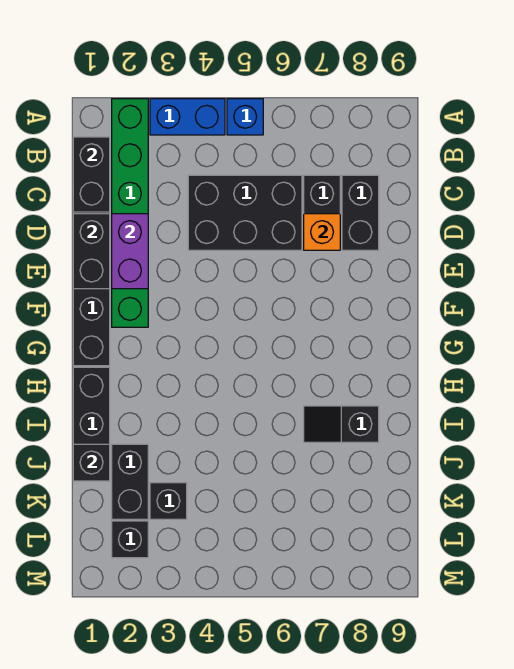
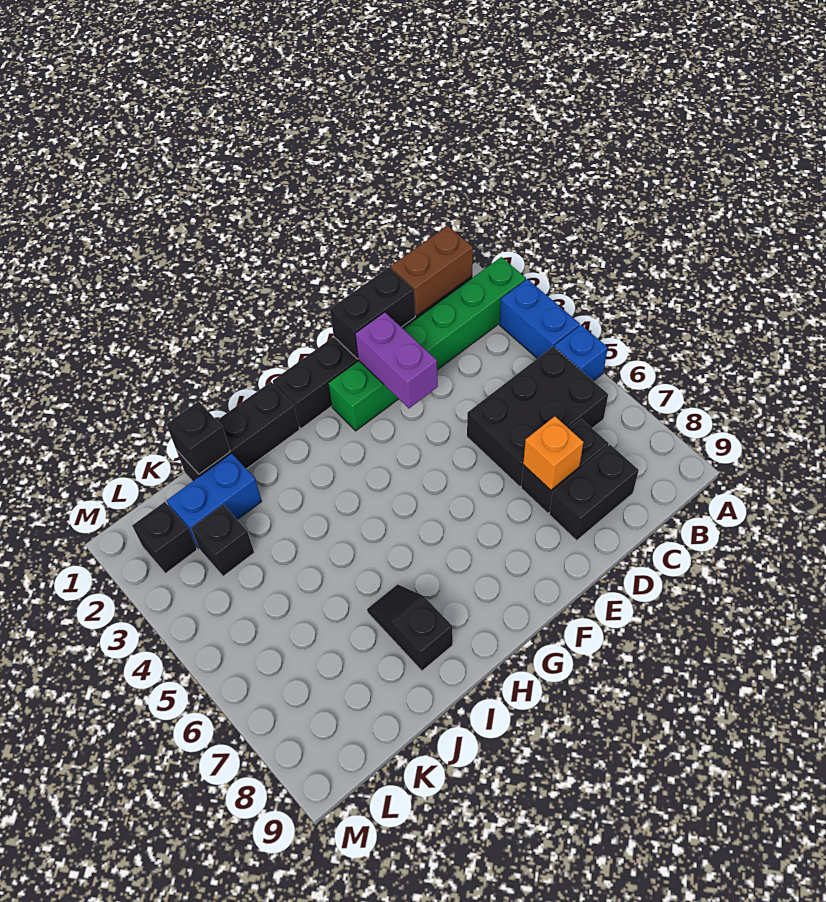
black brick B1:C1 level 2 -> brown brick B1:C1 level 2
black brick C4:D6 level 1 -> black brick B5:D6 level 1
purple brick D2:E2 level 2 -> purple brick E2:E3 level 2
black brick J2:K2 level 1 -> blue brick J2:K2 level 1

